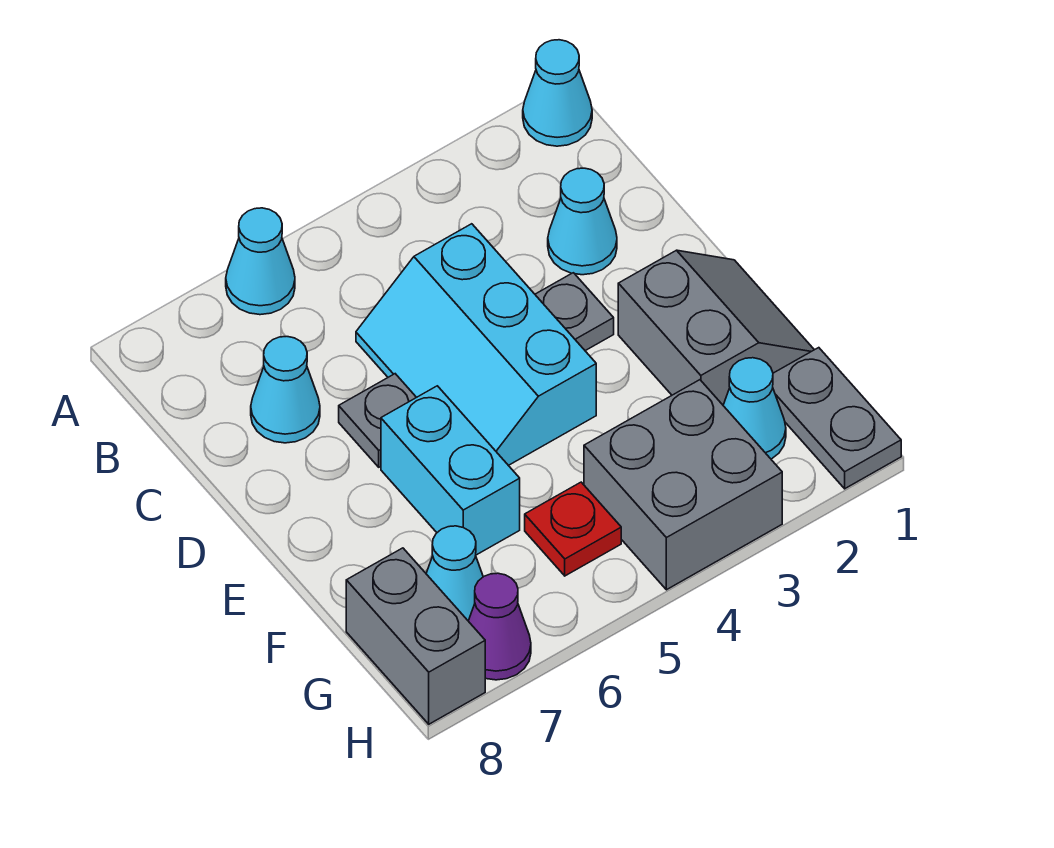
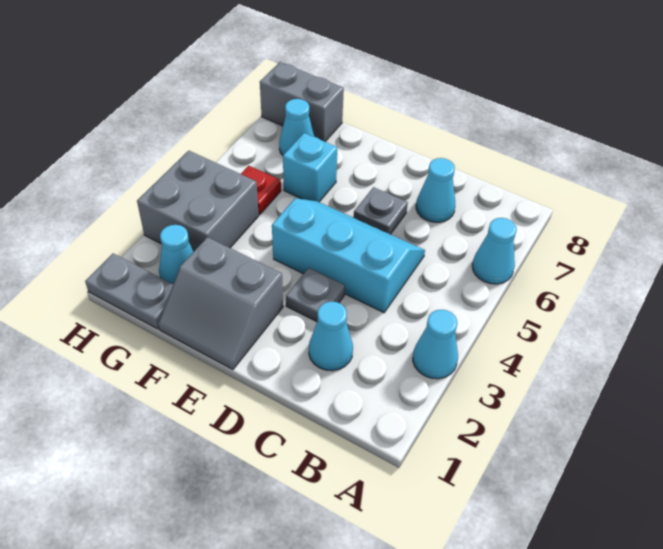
cyan cone A1 level 1 -> cyan cone A3 level 1
cyan brick E6:F6 level 1 -> cyan brick F6 level 1
purple cone H7 level 1 -> none

